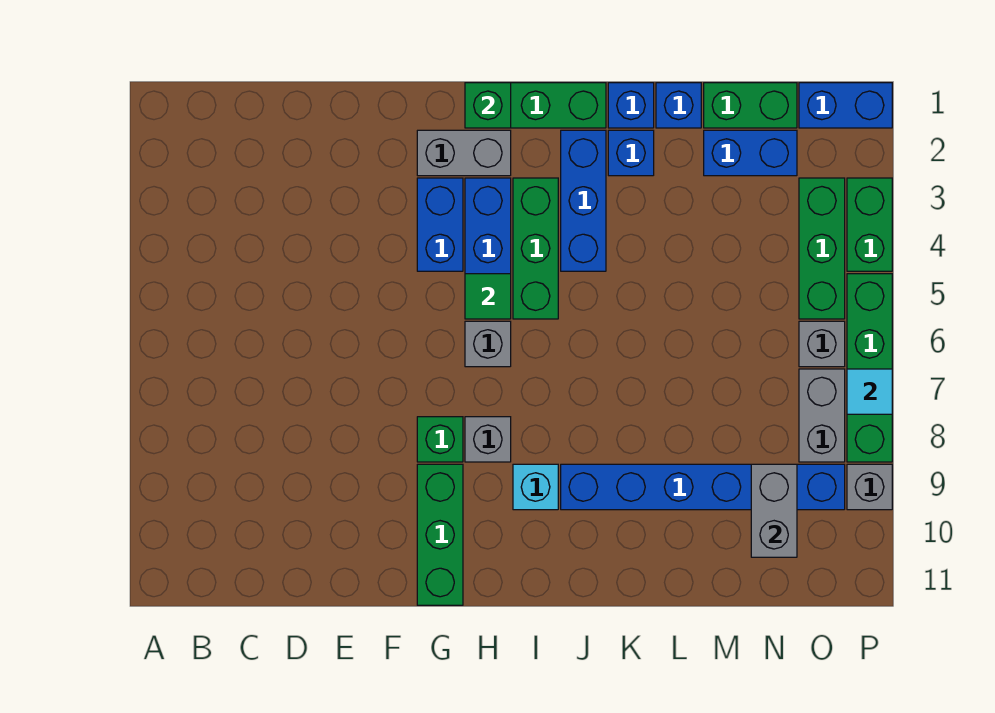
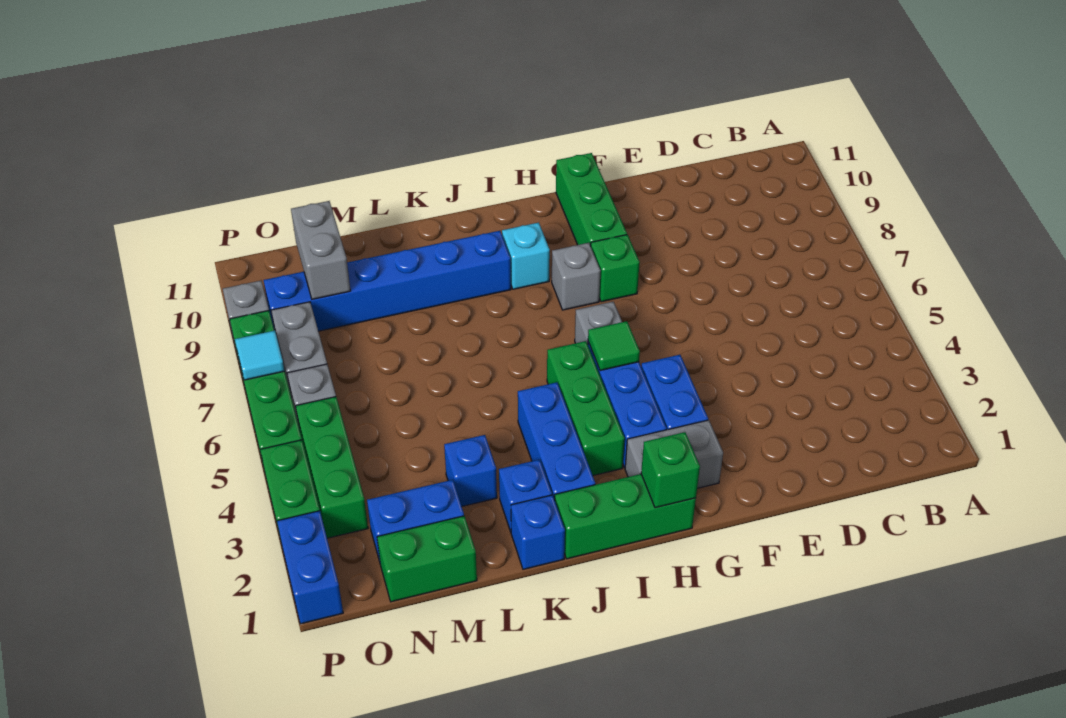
blue brick L1 level 1 -> blue brick L3 level 1
blue brick O1:P1 level 1 -> blue brick P1:P2 level 1

